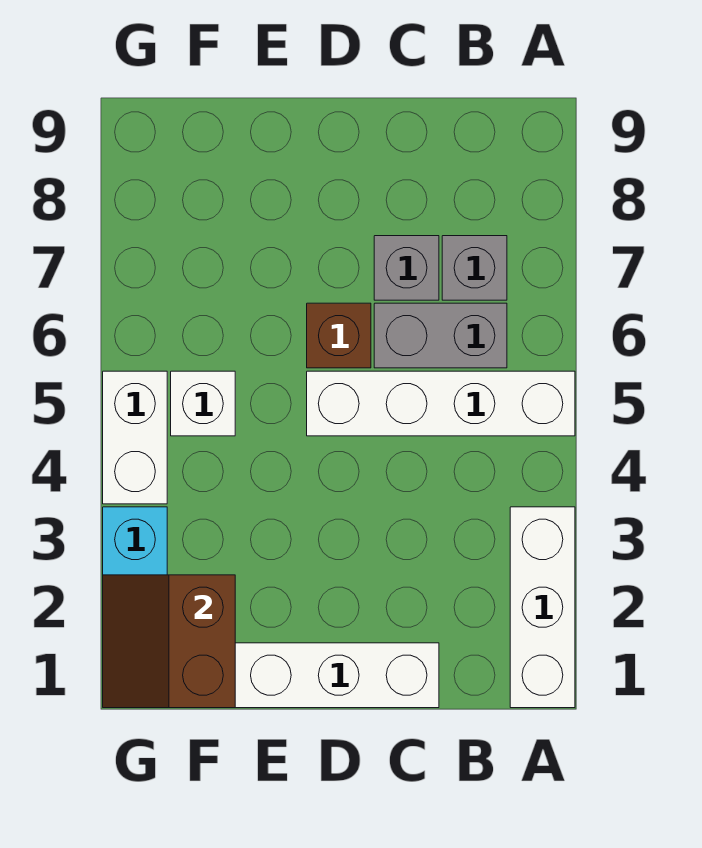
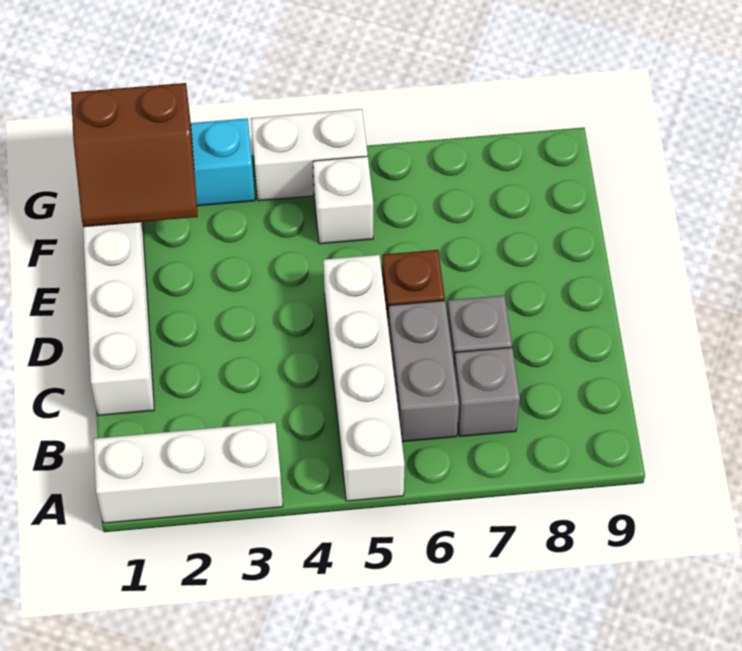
brown slope F1:G2 level 2 top F -> brown slope F1:G2 level 2 top G

